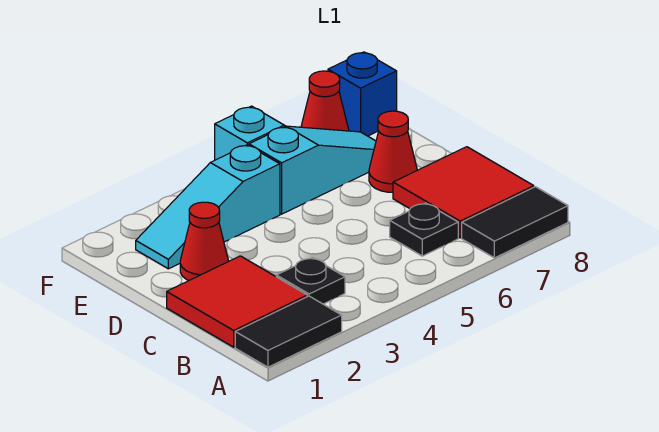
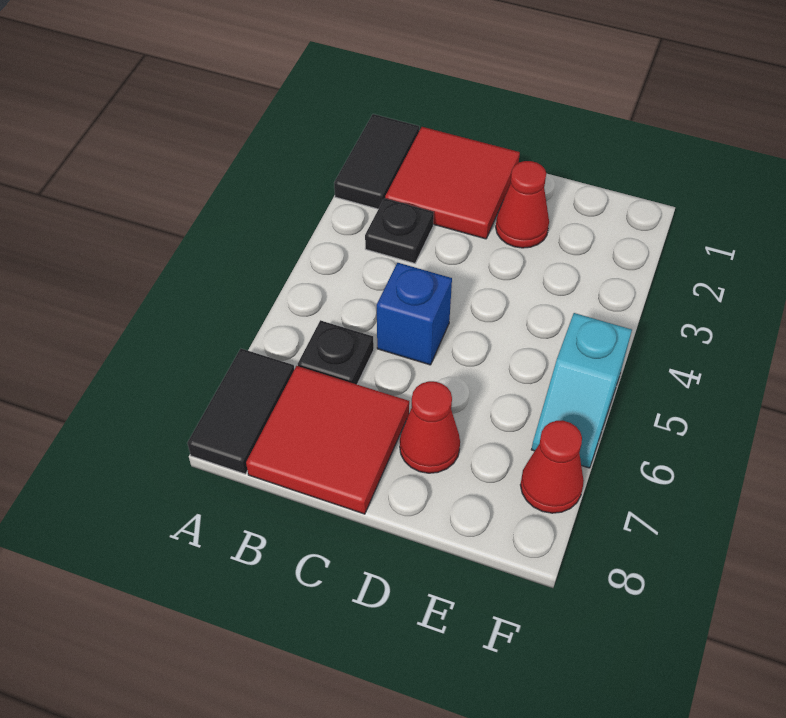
cyan slope E2:E4 level 1 top 4 -> none
cyan slope E5:E7 level 1 top 5 -> none
blue brick F8 level 1 -> blue brick C5 level 1

